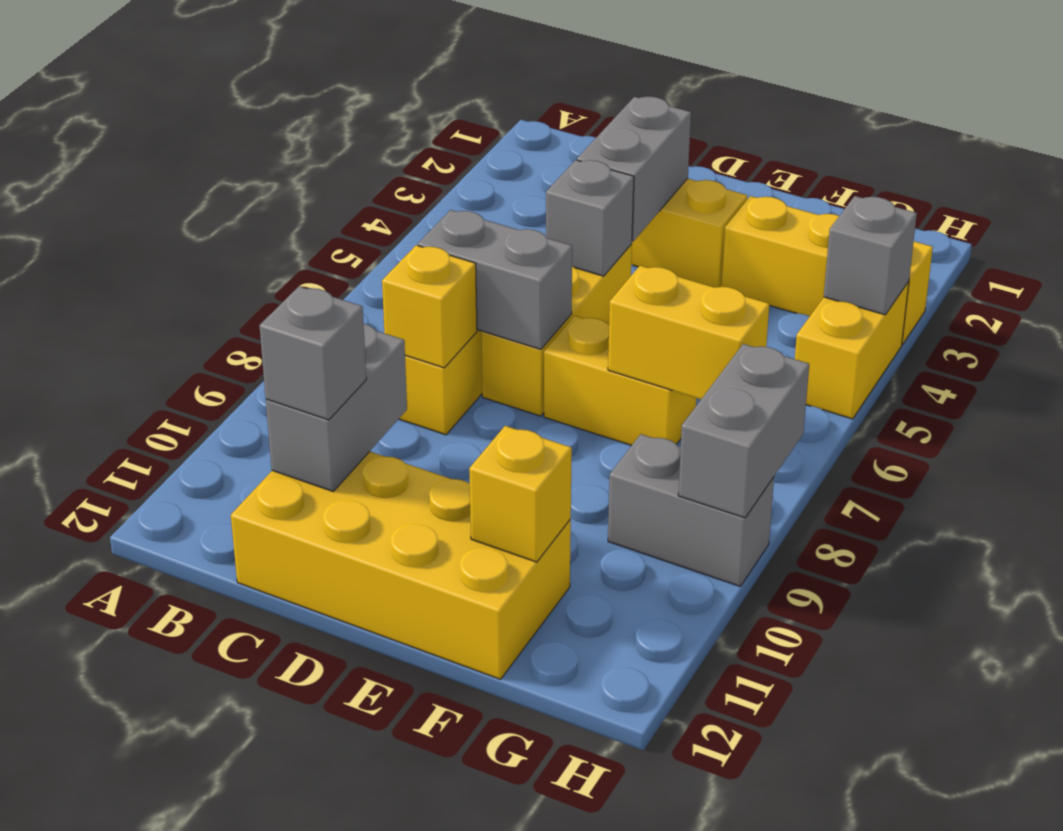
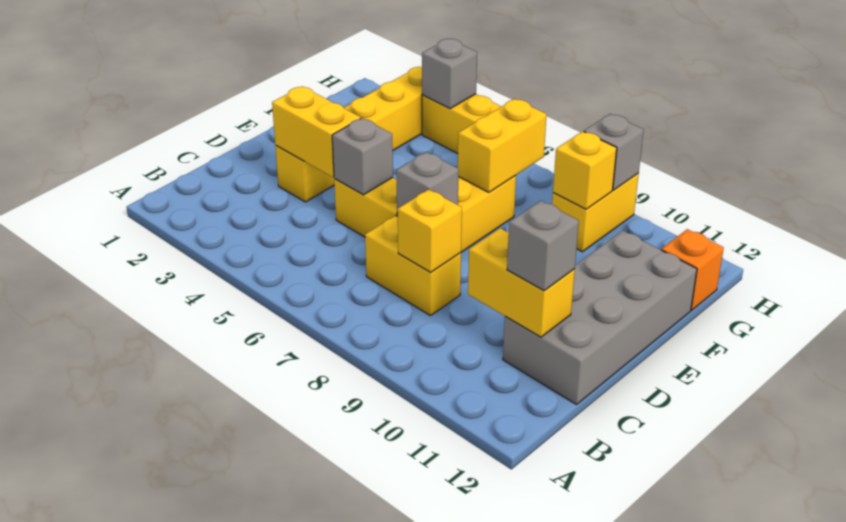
grey brick C7:D7 level 2 -> grey brick D7 level 2
grey brick C10:C11 level 2 -> yellow brick C10:C11 level 2
yellow brick C11:F12 level 1 -> grey brick C11:F12 level 1
grey brick D3:D4 level 2 -> yellow brick D3:D4 level 2
yellow brick F11 level 2 -> yellow brick G9 level 2
grey brick G9:H9 level 1 -> yellow brick G9:H9 level 1
none -> orange brick G12 level 1
grey brick H8:H9 level 2 -> grey brick H9 level 2

